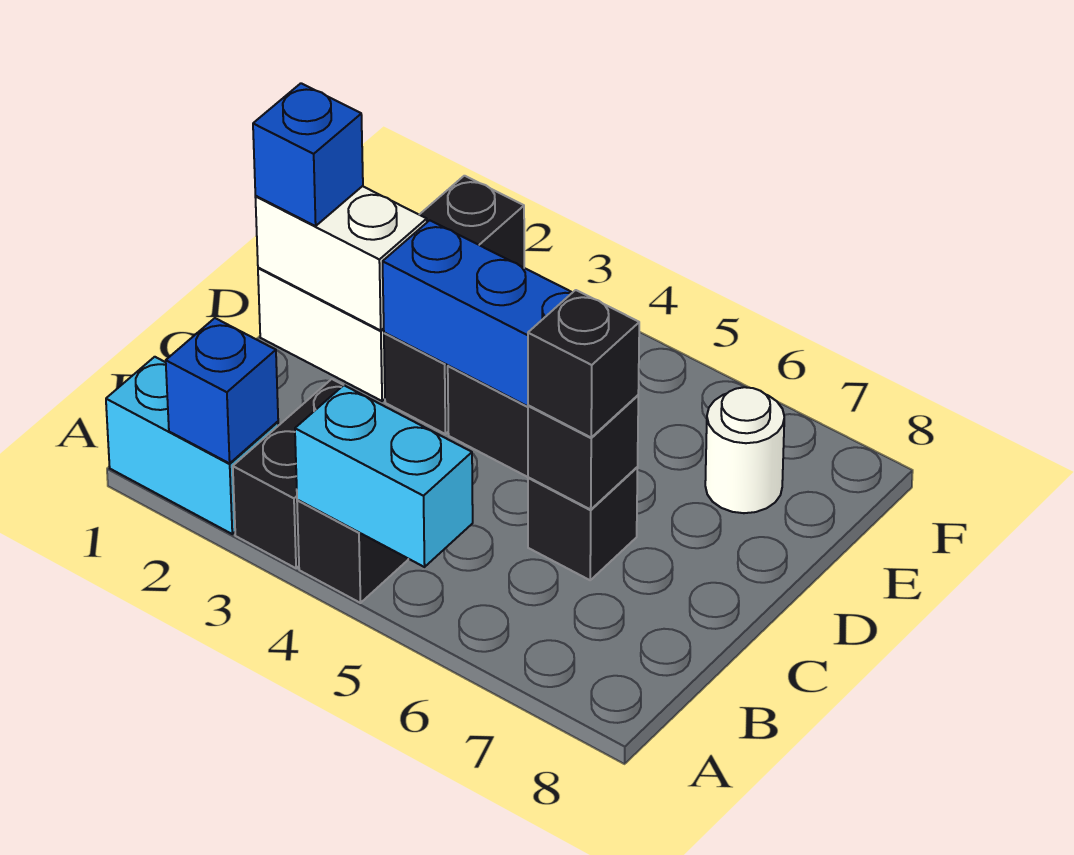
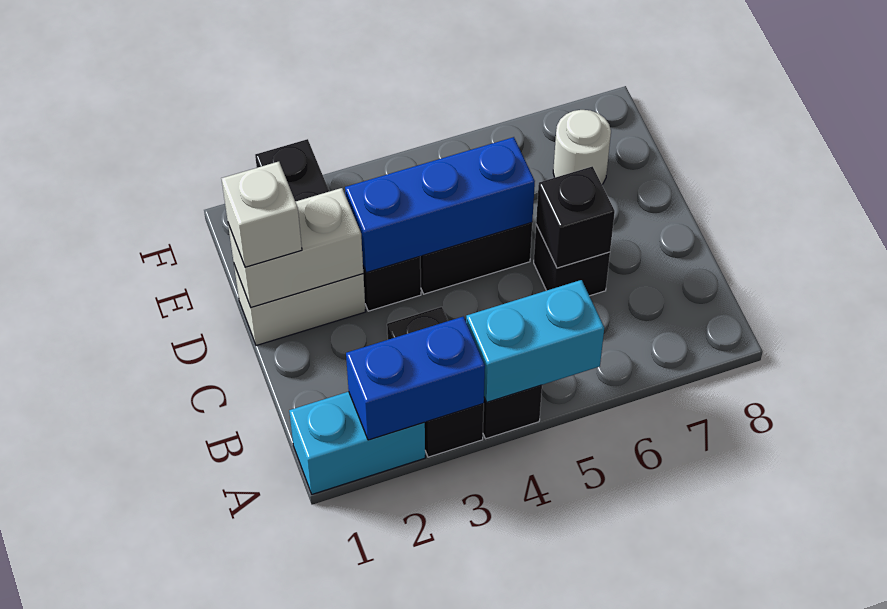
blue brick A2 level 2 -> blue brick A2:A3 level 2
black brick C6 level 3 -> none
blue brick D1 level 3 -> white brick D1 level 3

